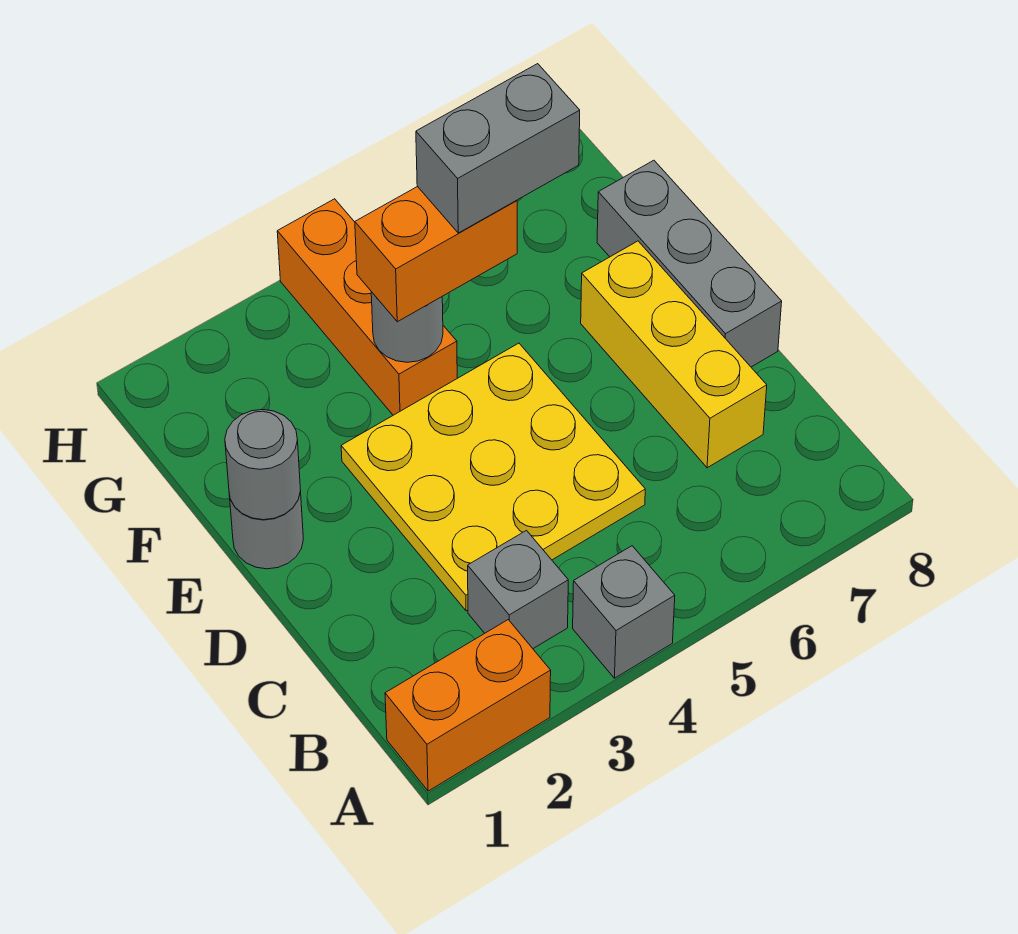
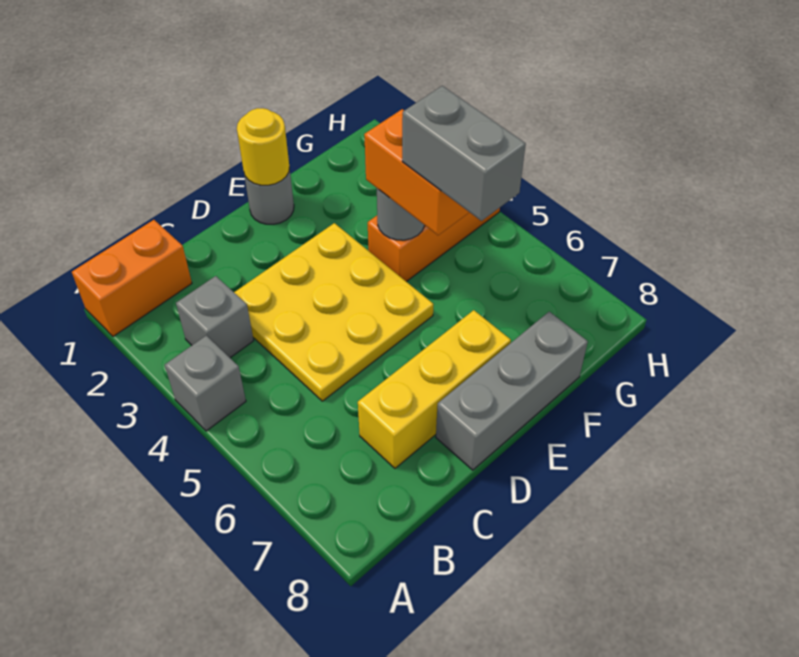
orange brick A1:A2 level 1 -> orange brick A1:B1 level 1
grey round brick E1 level 2 -> yellow round brick E1 level 2

